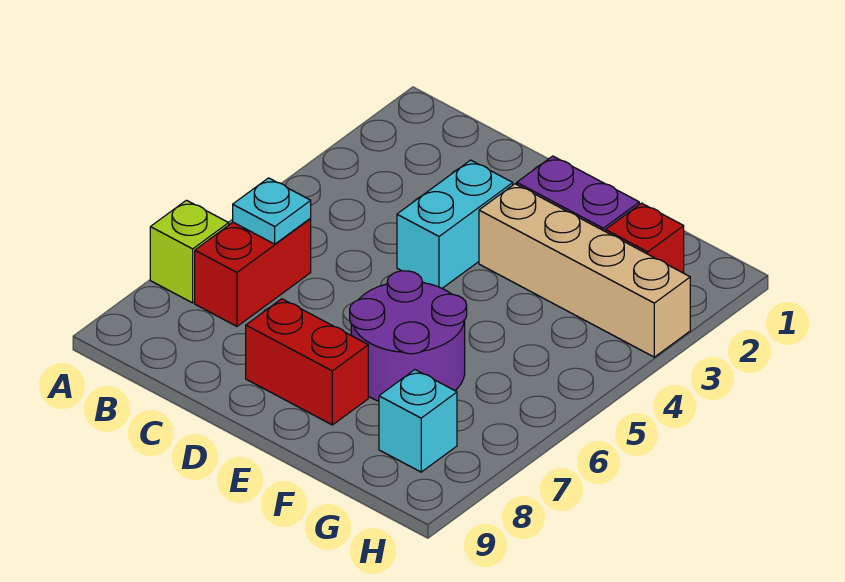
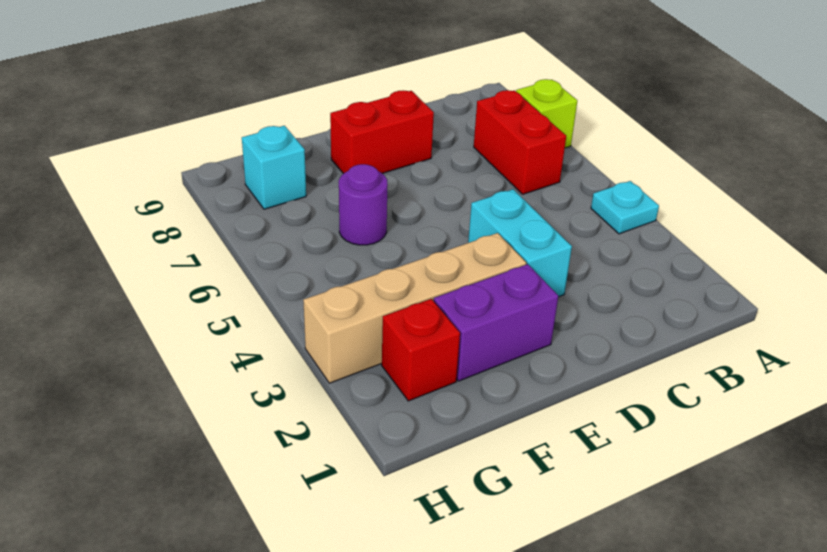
cyan plate B6 level 2 -> cyan plate A4 level 1
purple round brick E6:F7 level 1 -> purple round brick F6 level 1

